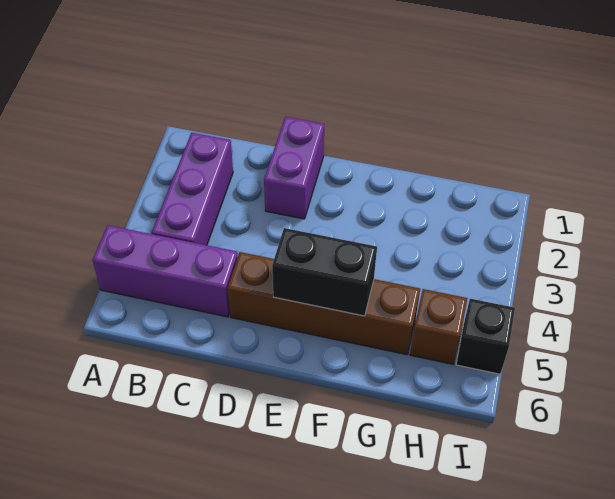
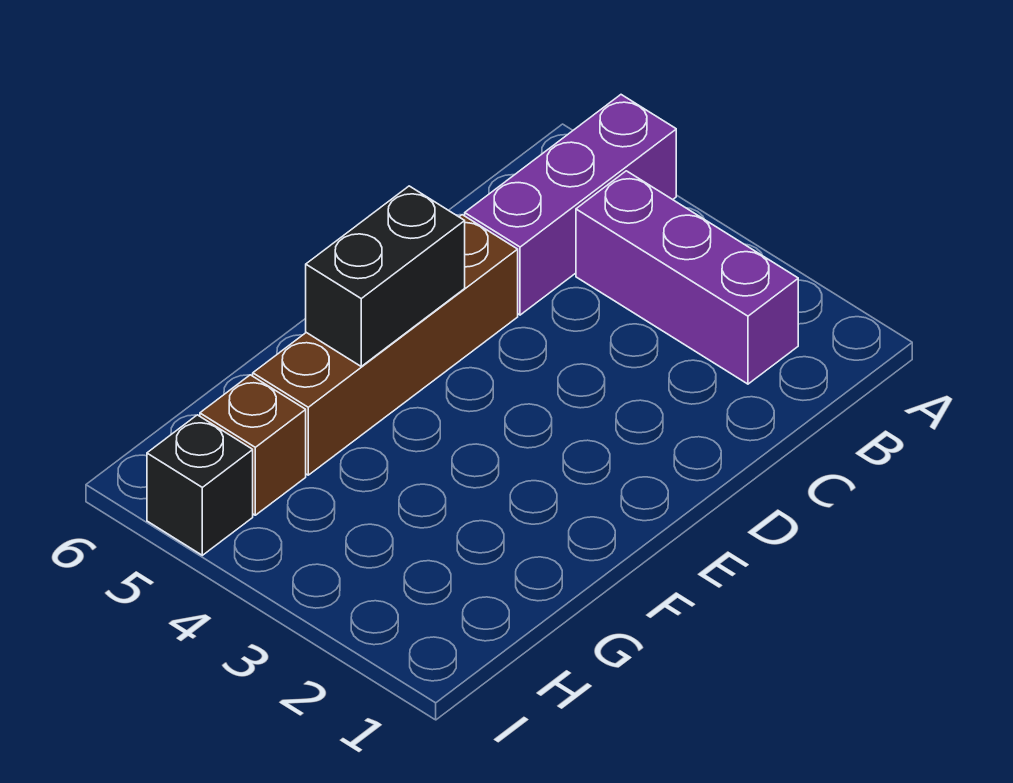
purple brick D1:D2 level 1 -> none

